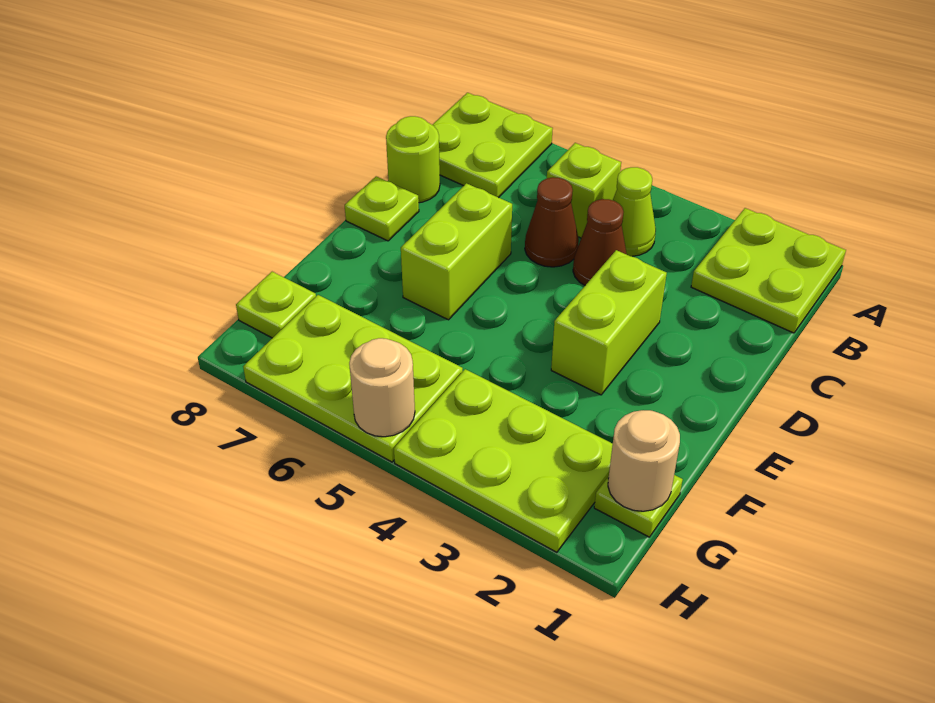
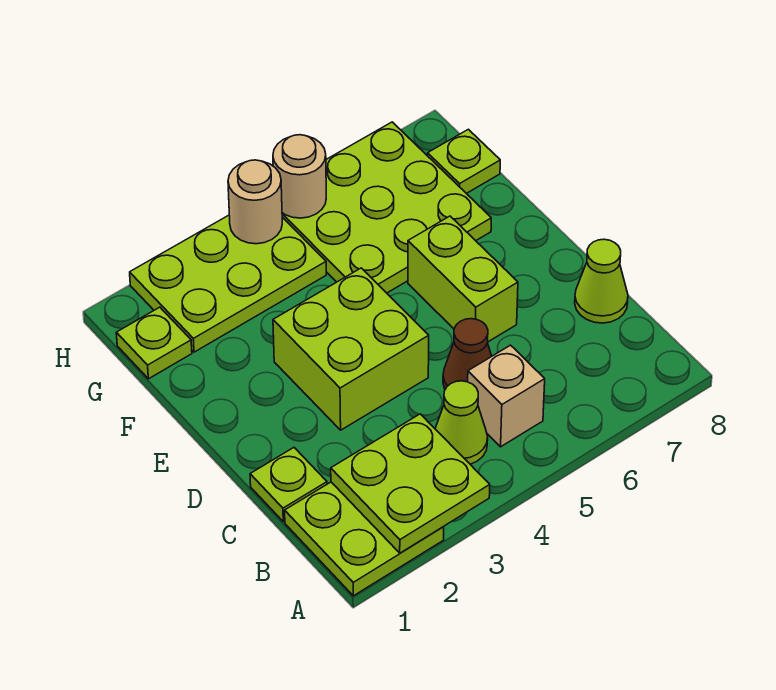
lime plate A7:B8 level 1 -> lime plate A2:B3 level 2
lime brick B5 level 1 -> tan brick B5 level 1
brown cone C4 level 1 -> none
lime round brick C8 level 1 -> lime cone C8 level 1
lime brick D3:E3 level 1 -> lime brick D3:E4 level 1
lime plate D8 level 1 -> lime plate C1 level 1
tan round brick G1 level 2 -> tan round brick H4 level 2
lime plate G5:H7 level 1 -> lime plate F5:H7 level 1

